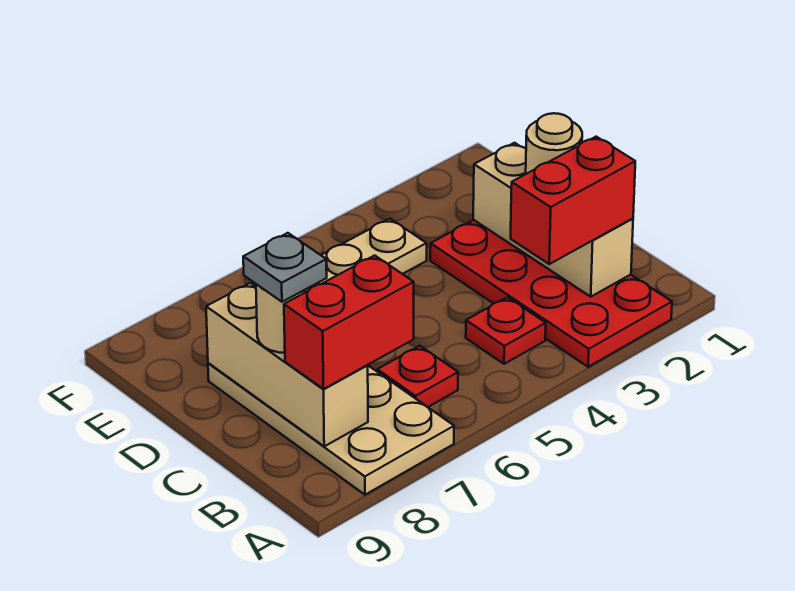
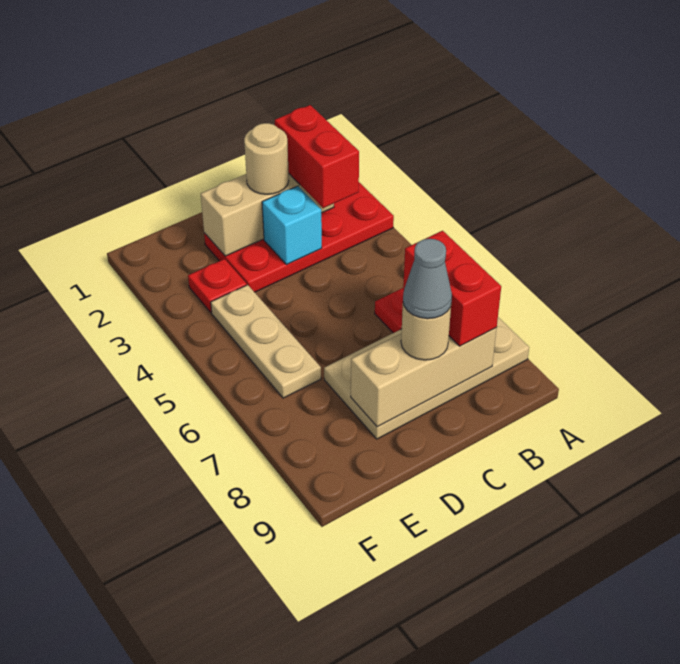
red plate B4 level 1 -> red plate E3 level 1
none -> cyan brick C3 level 2
grey plate C8 level 4 -> grey cone C8 level 4

